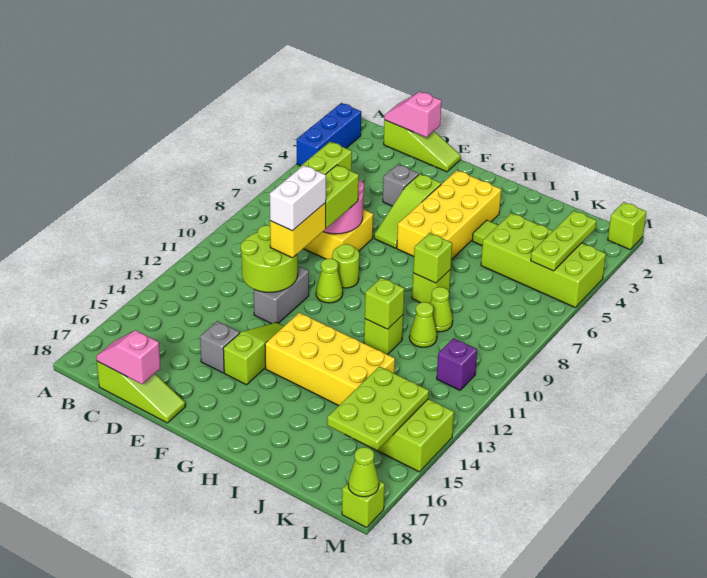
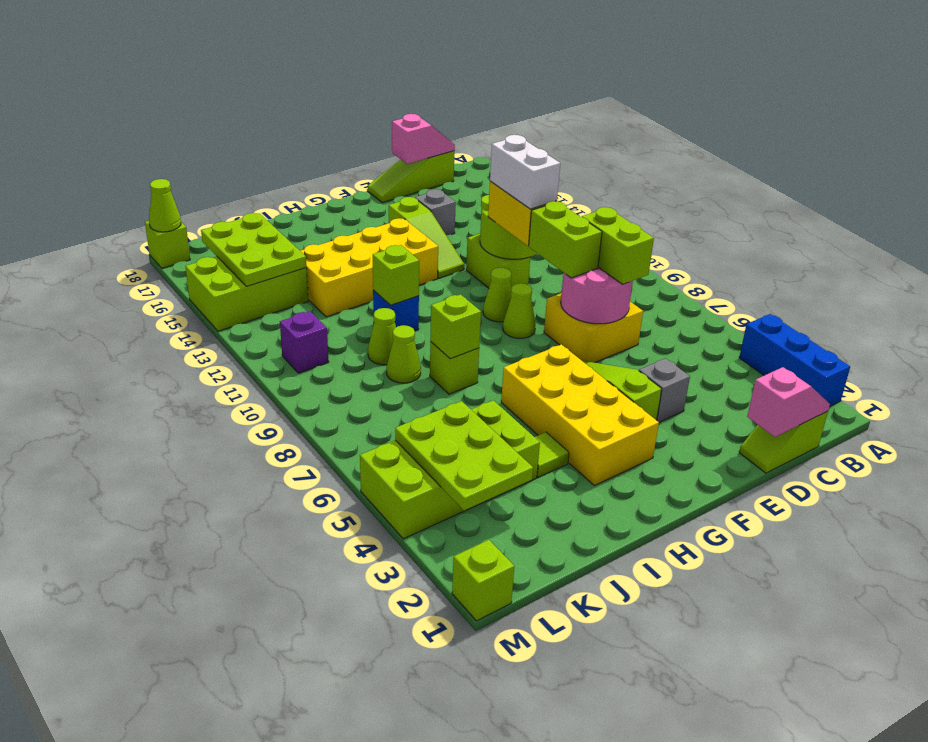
lime slope C1:E1 level 1 top C -> lime slope C1:D1 level 1 top C
grey brick E11:E12 level 1 -> lime brick E11:E12 level 1
lime round brick F9 level 1 -> lime cone F9 level 1
lime brick I11 level 1 -> blue brick I11 level 1
lime plate L3:L5 level 2 -> lime plate K3:L5 level 2

